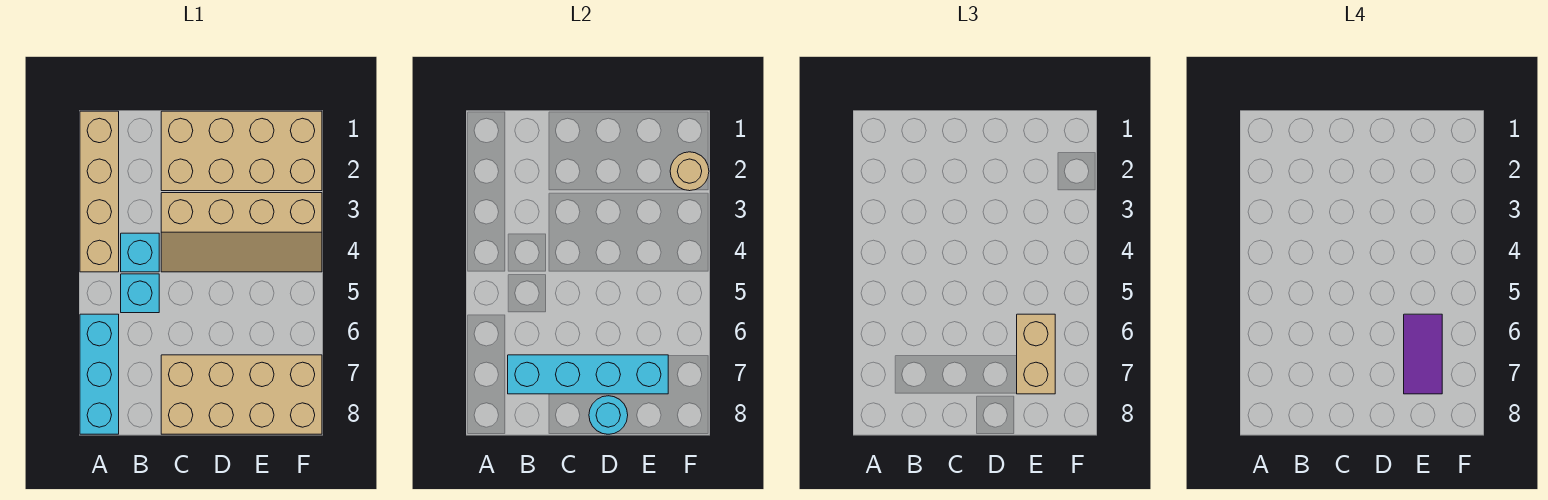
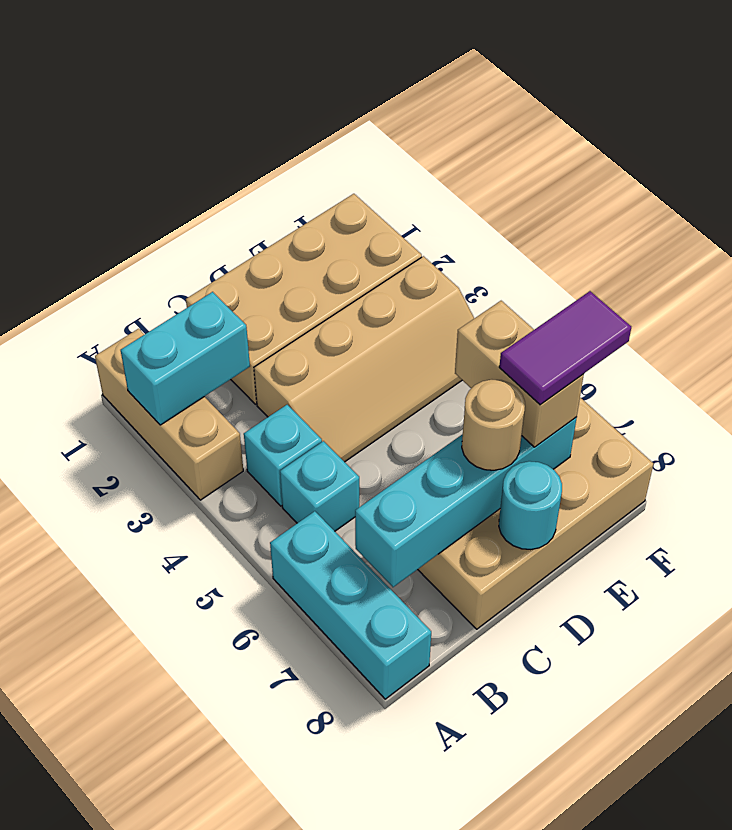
tan brick A1:A4 level 1 -> tan brick A1:A3 level 1
none -> cyan brick A2:B2 level 2
purple tile E6:E7 level 4 -> purple tile E7:F7 level 4
tan round brick F2 level 2 -> tan round brick D7 level 3

